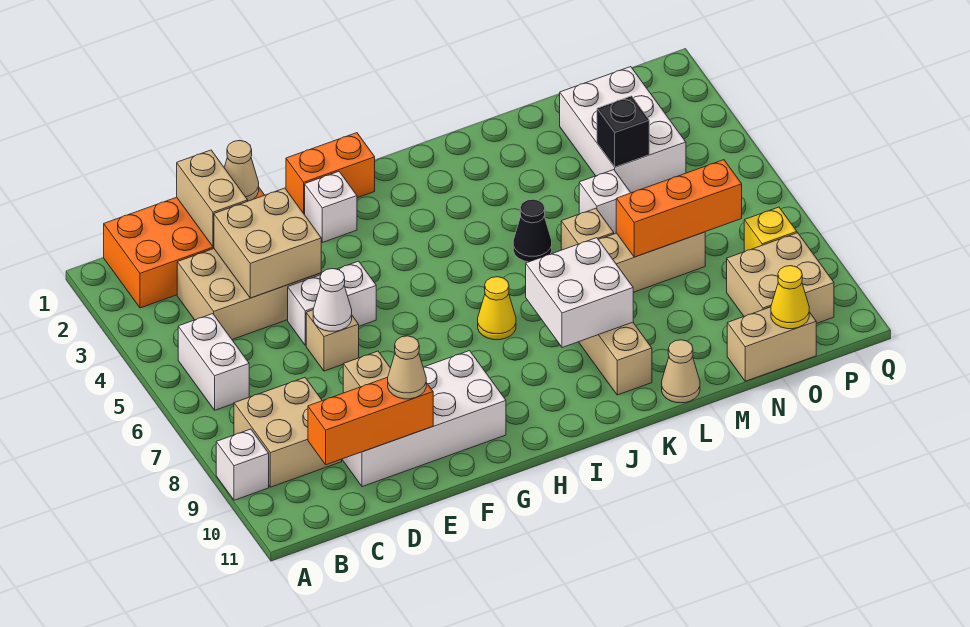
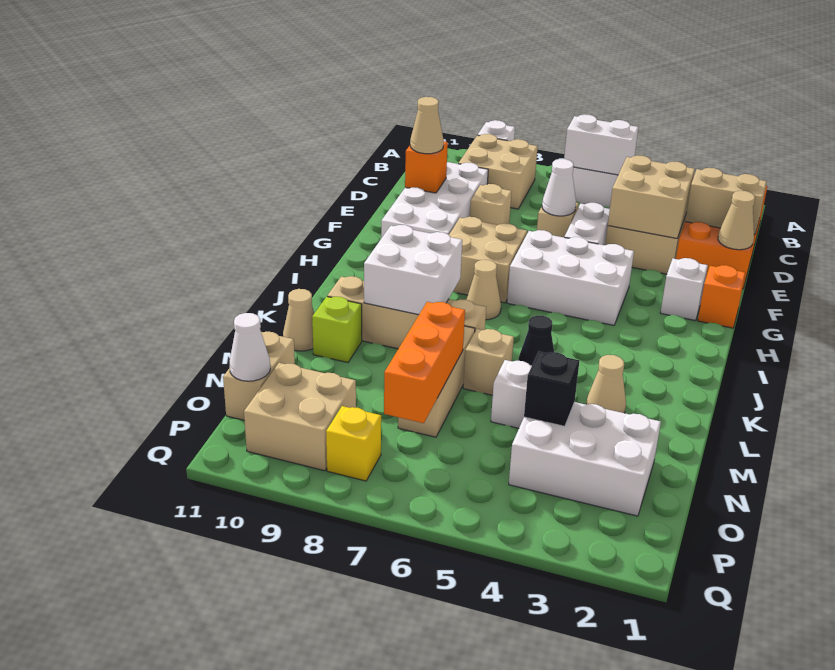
none -> white brick B5:B6 level 2
orange brick C10:E10 level 2 -> orange brick E10 level 2
orange brick G1:H1 level 1 -> orange brick G1 level 1
none -> white brick G4:H6 level 1
none -> tan brick G7:H8 level 1
yellow cone I7 level 1 -> tan cone I7 level 1
none -> tan cone L3 level 1
none -> lime brick L10 level 1
yellow cone O11 level 2 -> white cone O11 level 2

